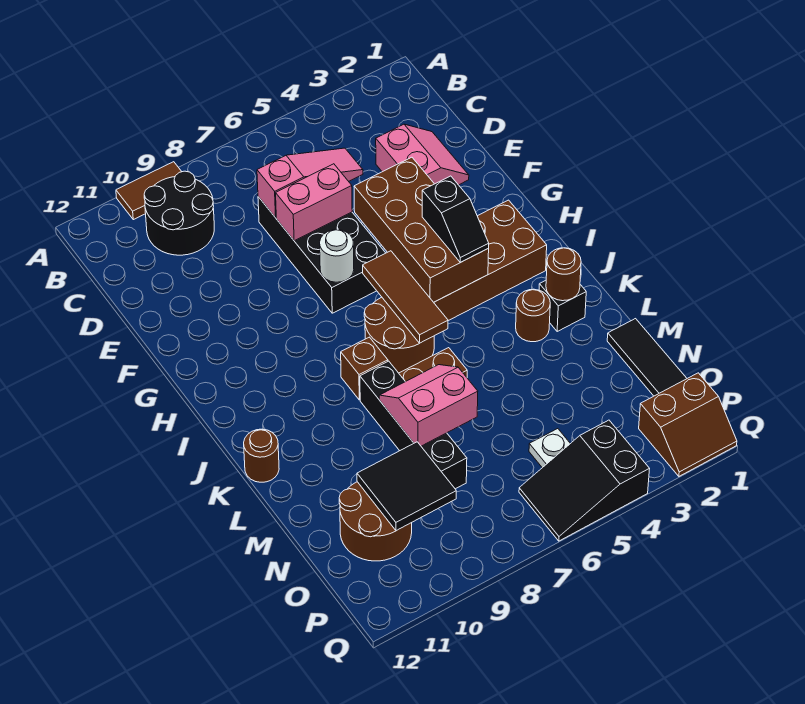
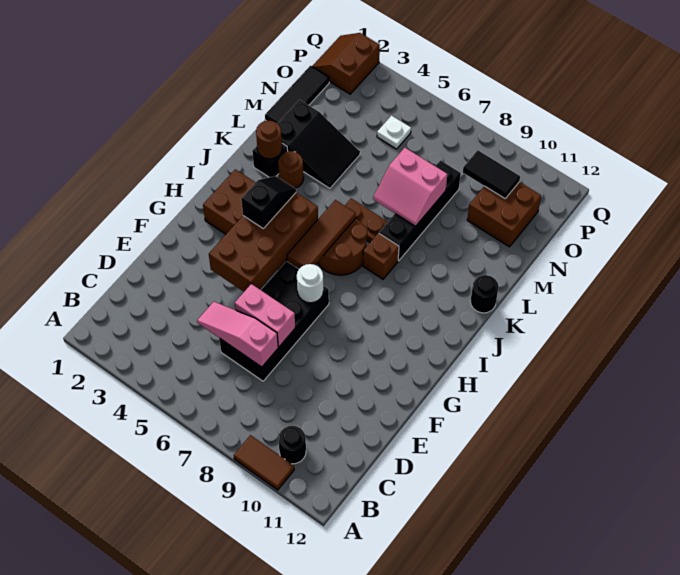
black round brick B9:C10 level 1 -> black round brick B10 level 1
pink slope D2:E3 level 1 top 3 -> none
brown round brick K12 level 1 -> black round brick K12 level 1
black tile N9:O10 level 2 -> black tile O9:O10 level 2
brown round brick N10:O11 level 1 -> brown brick N10:O11 level 1
brown slope P1:Q2 level 1 top P -> brown slope P1:Q2 level 1 top 2
black slope P4:Q6 level 1 top 4 -> black slope L2:M4 level 1 top 2

